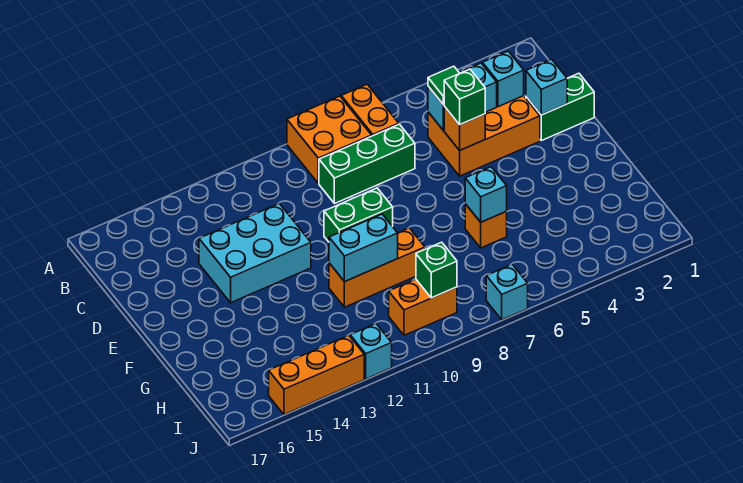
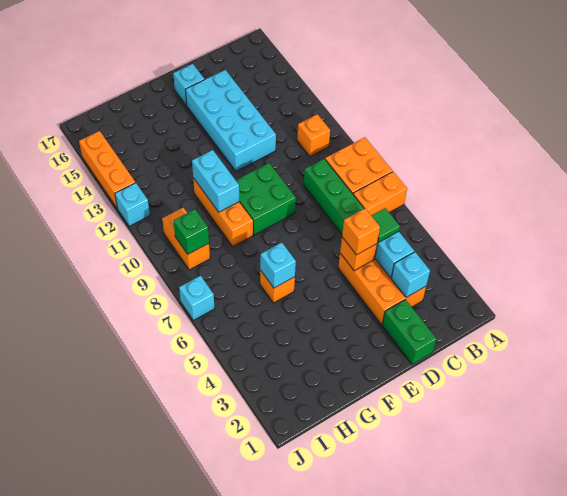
none -> orange brick B11 level 1
cyan brick D2 level 2 -> cyan brick E16 level 1
green brick D5 level 3 -> orange brick D5 level 3
cyan brick D12:E14 level 1 -> cyan brick D12:E15 level 1
green brick E9:E10 level 1 -> green brick E9:F10 level 1

